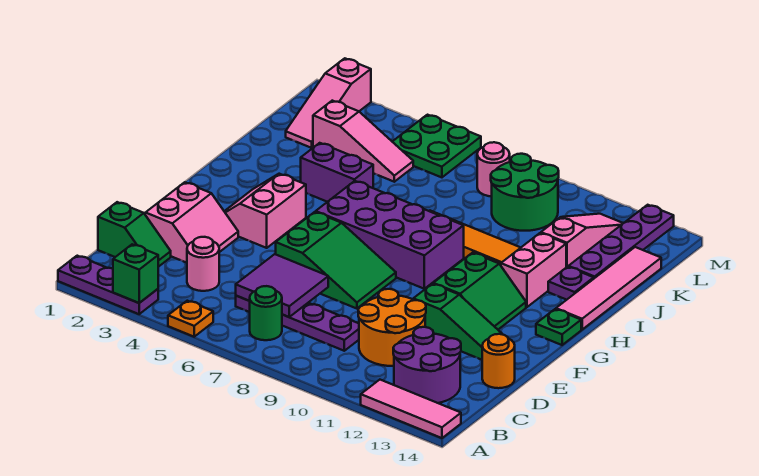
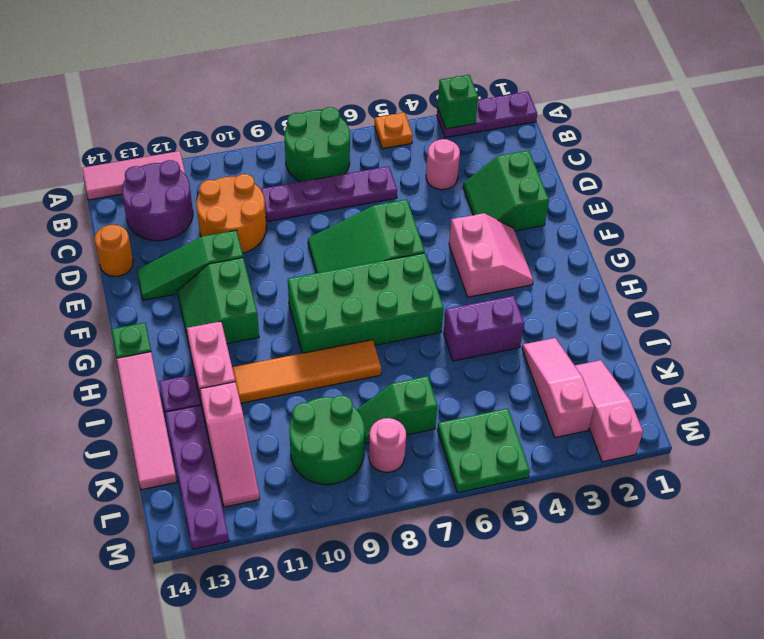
green round brick B7 level 1 -> green round brick A7:B8 level 1
green slope C1:C2 level 1 top 1 -> green slope K7:K8 level 1 top 7
purple tile C6:D7 level 2 -> none
pink slope D2:E3 level 1 top 2 -> green slope D2:E3 level 1 top 2
purple brick G6:H9 level 1 -> green brick G6:H9 level 1
pink slope K3:K5 level 1 top 3 -> pink slope J3:L3 level 1 top L

